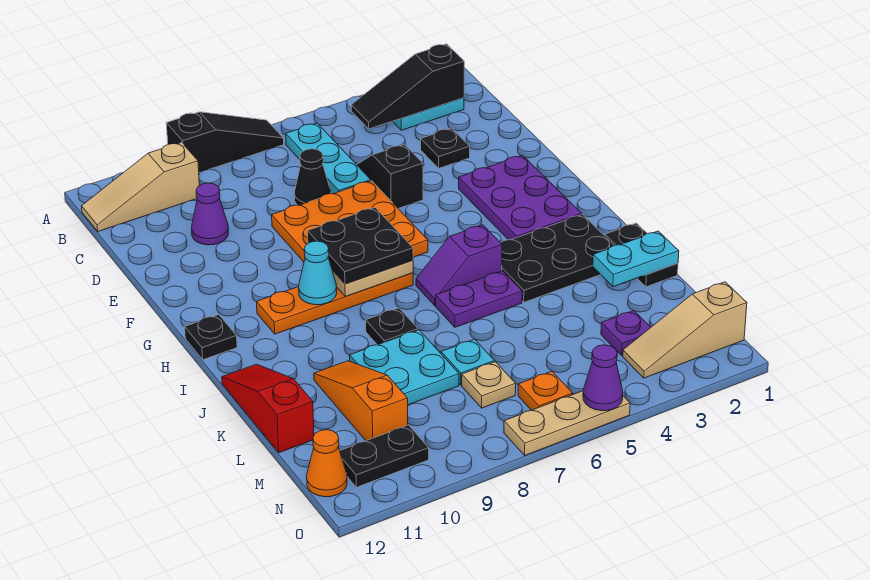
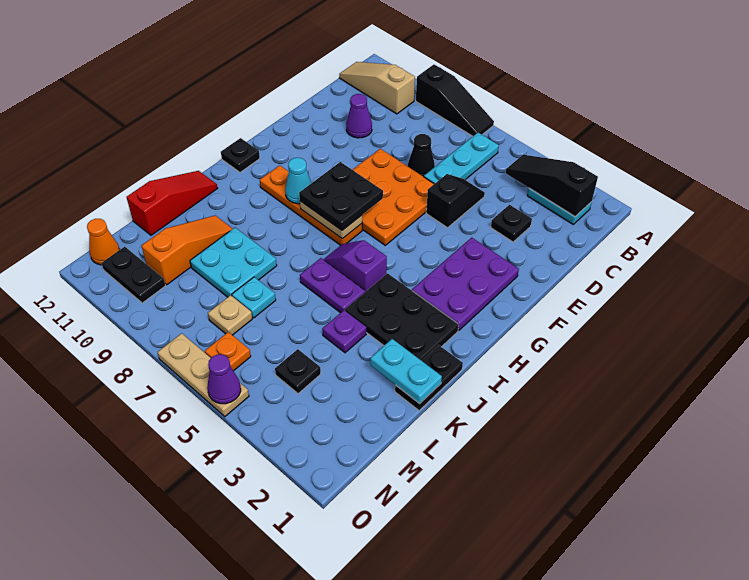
black plate J8 level 1 -> black plate M4 level 1
purple plate M3 level 1 -> purple plate K4 level 1
tan slope N1:N3 level 1 top 1 -> none

